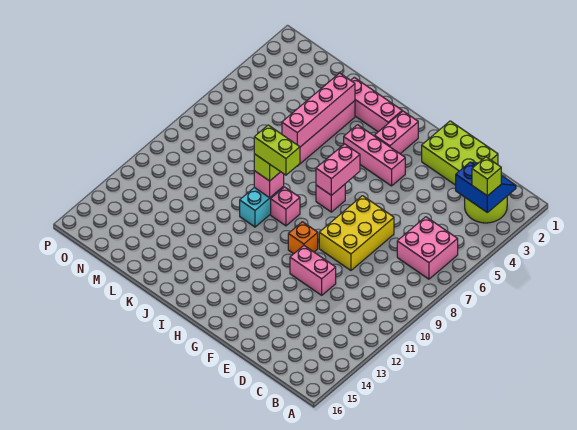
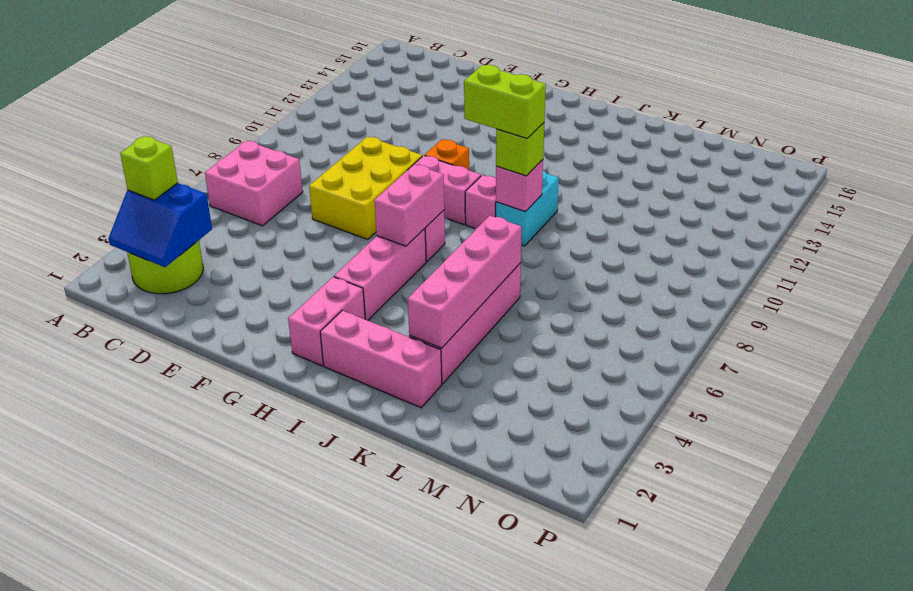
lime brick D1:F2 level 1 -> none
pink brick E11:F11 level 1 -> pink brick G9:H9 level 1
pink brick G4:I4 level 1 -> pink brick H4:H6 level 1

